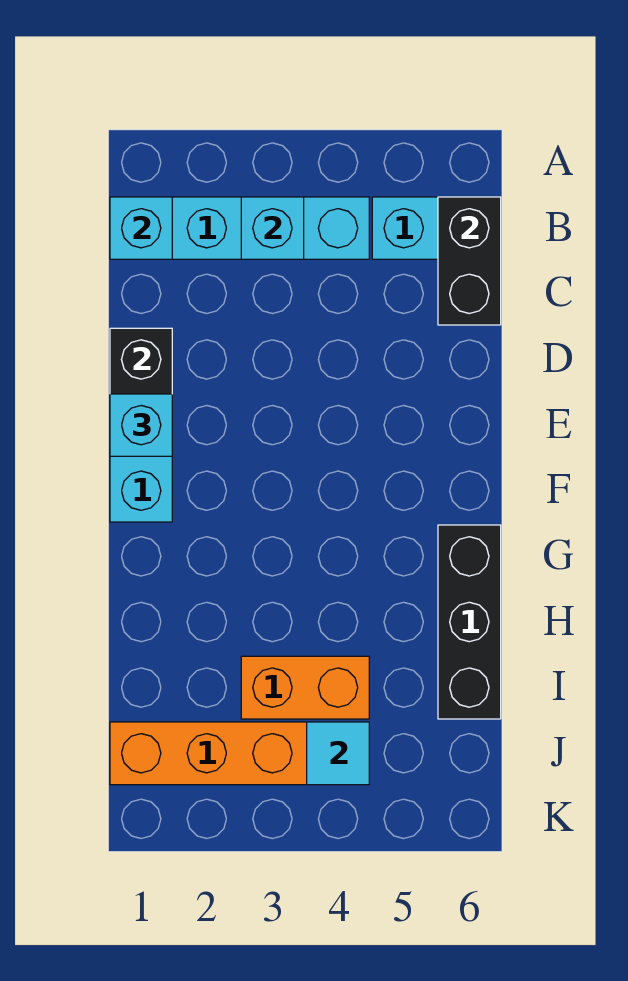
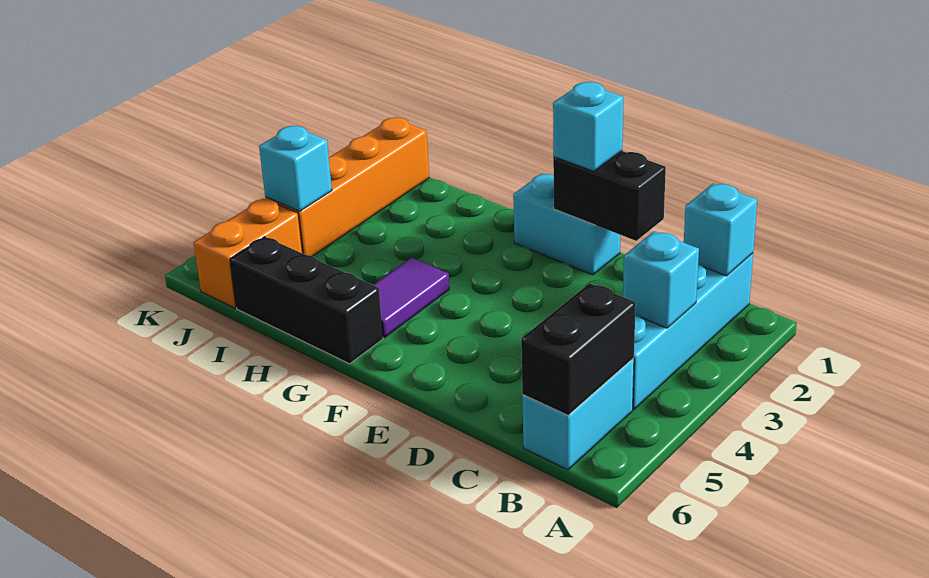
black brick B6:C6 level 2 -> black brick B5:B6 level 2
none -> purple tile G4:G5 level 1
orange brick I3:I4 level 1 -> orange brick J5:J6 level 1
cyan tile J4 level 2 -> cyan brick J4 level 2

